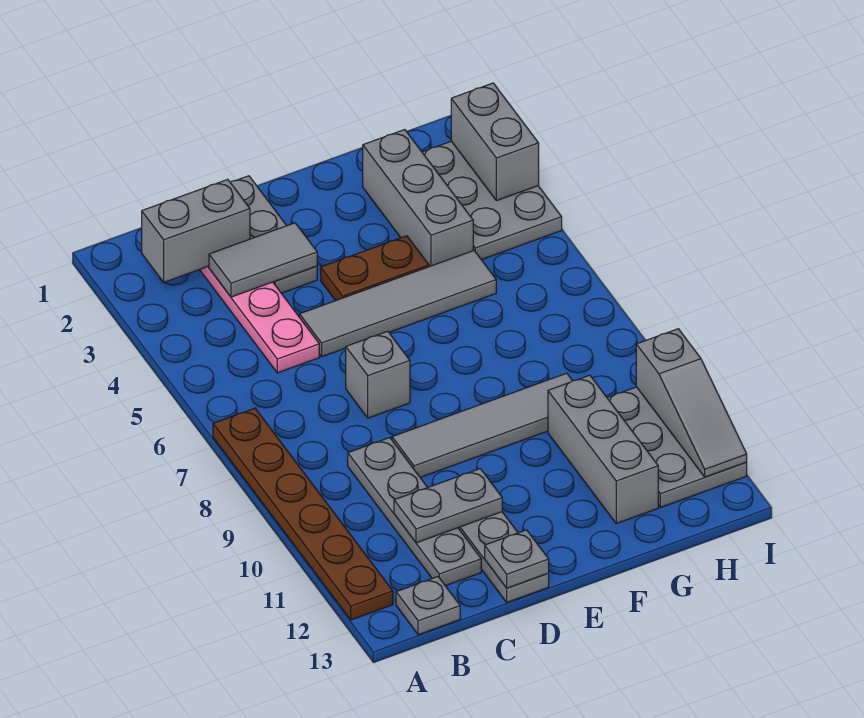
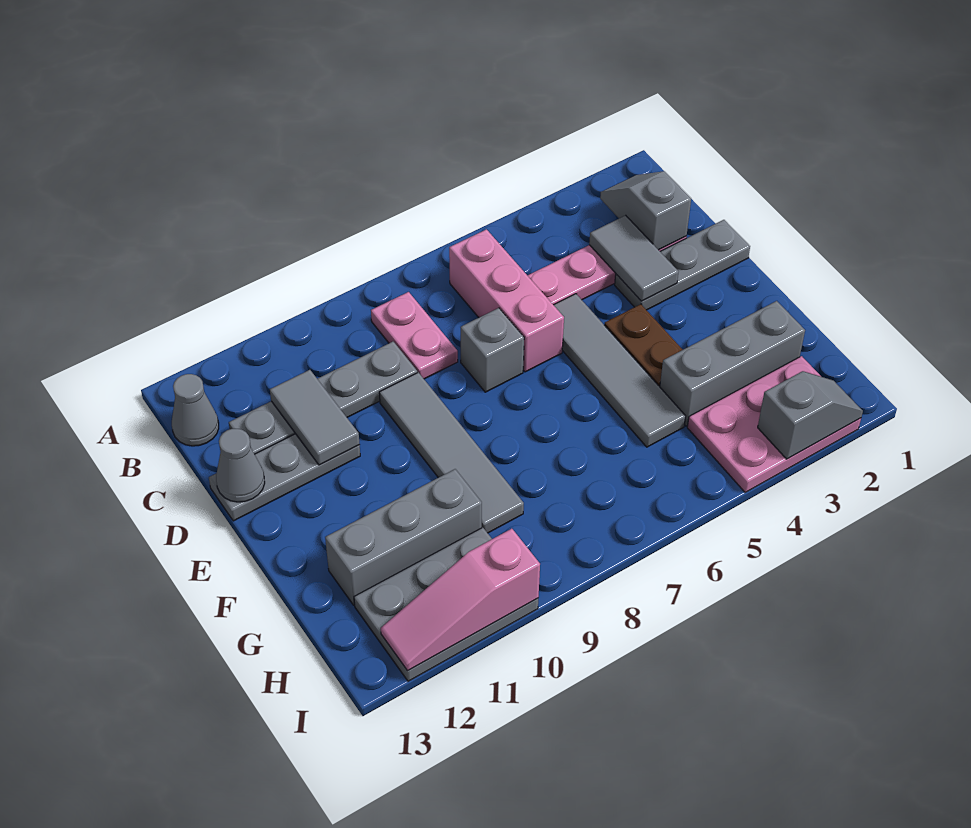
brown plate A7:A12 level 1 -> none
grey brick B2:C2 level 2 -> grey slope B2:C2 level 2 top C
none -> pink brick B6:D6 level 1
none -> pink plate B8:C8 level 1
grey plate B13 level 1 -> grey cone B13 level 1
grey plate C11:D11 level 2 -> grey tile C11:D11 level 2
grey plate D13 level 2 -> grey cone D13 level 2
grey plate H2:I4 level 1 -> pink plate H2:I4 level 1
grey brick I2:I3 level 2 -> grey slope I2:I3 level 2 top 3
grey slope I10:I12 level 2 top 10 -> pink slope I10:I12 level 2 top 10

